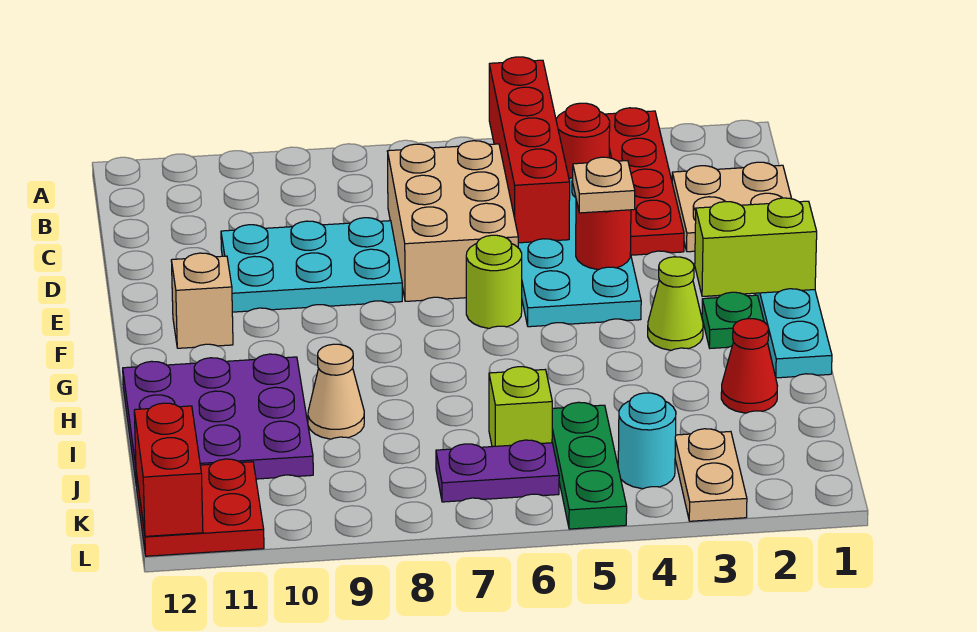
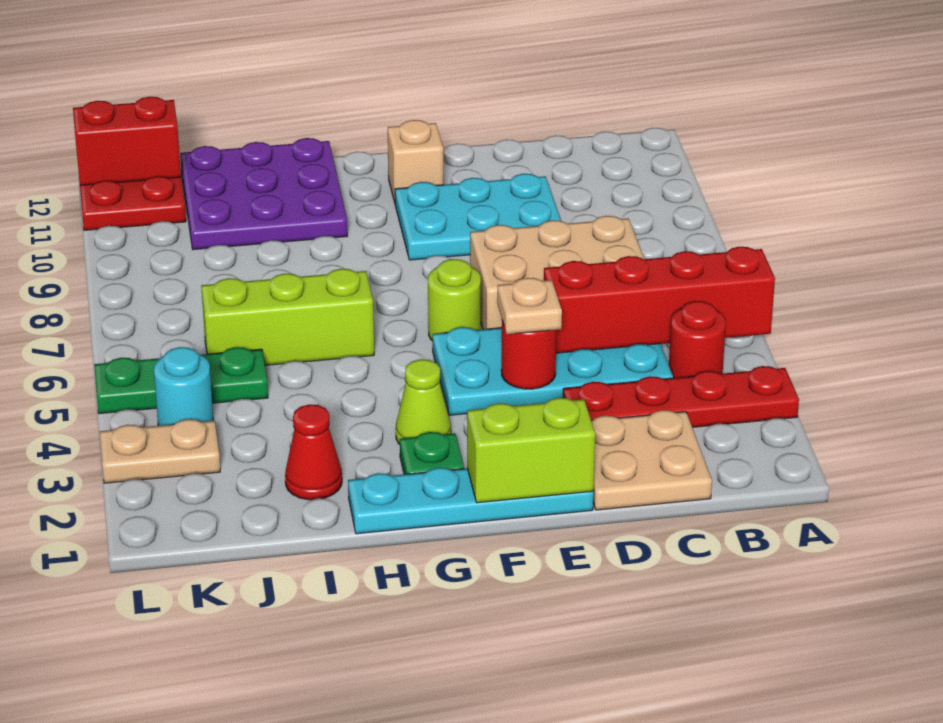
cyan plate D8:E10 level 1 -> cyan plate D9:F10 level 1
lime brick F1:F2 level 2 -> lime brick E1:F1 level 2
tan cone I9 level 1 -> none
lime brick J6 level 1 -> lime brick H6:J6 level 1
purple plate K6:K7 level 1 -> none

